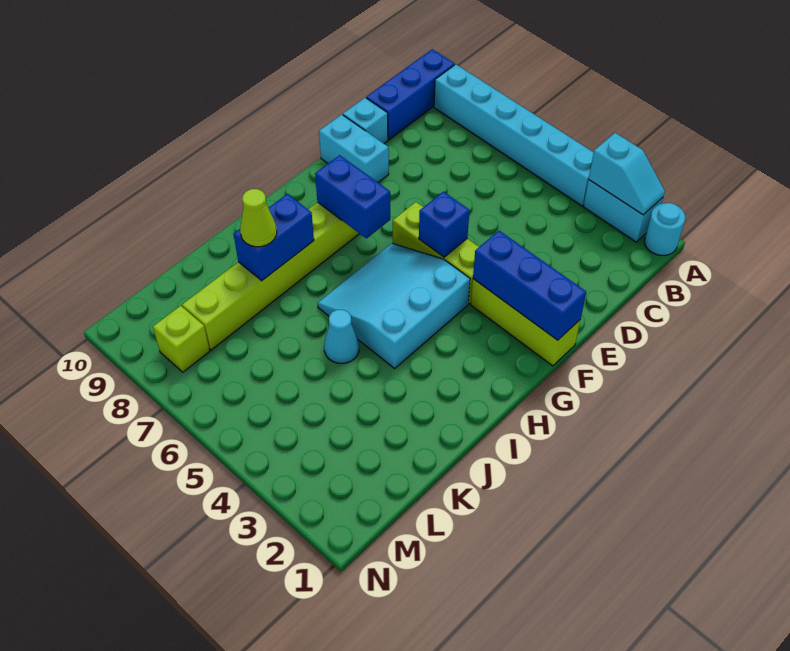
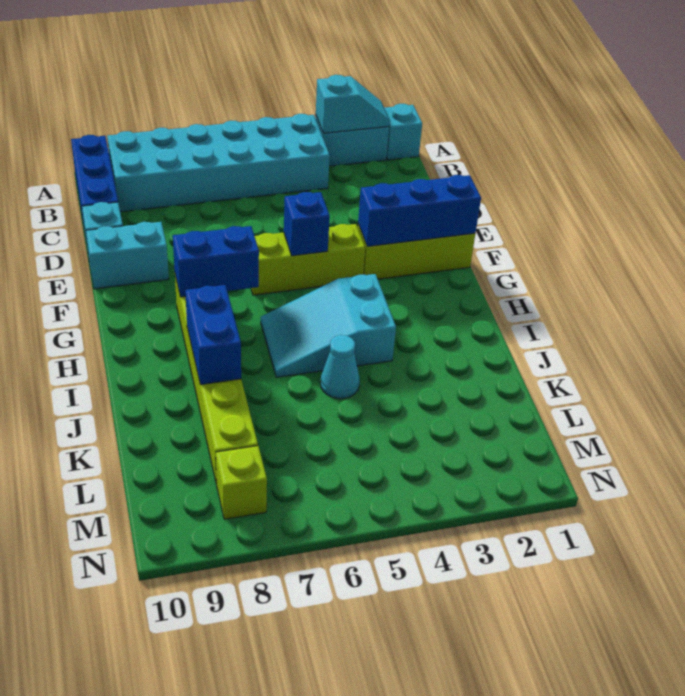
cyan round brick A1 level 1 -> cyan brick A1 level 1
cyan brick A4:A9 level 1 -> cyan brick A4:B9 level 1
cyan slope G4:I6 level 1 top 4 -> cyan slope H4:I6 level 1 top 4
lime cone J8 level 3 -> none

